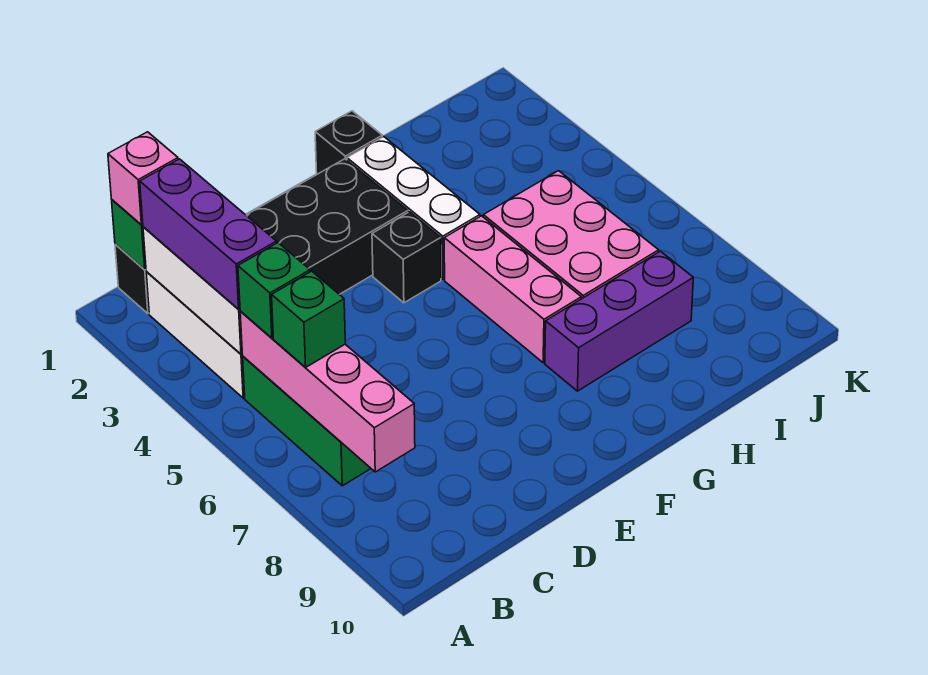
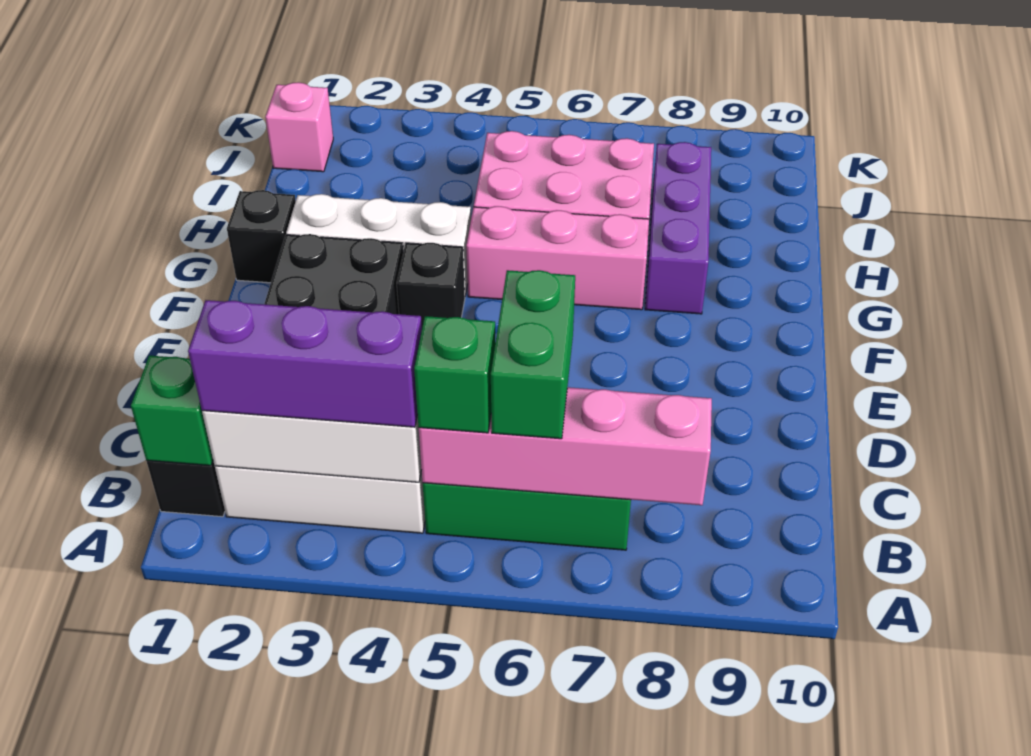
pink brick B1 level 3 -> pink brick J1 level 1
green brick B6 level 3 -> green brick B6:C6 level 3

